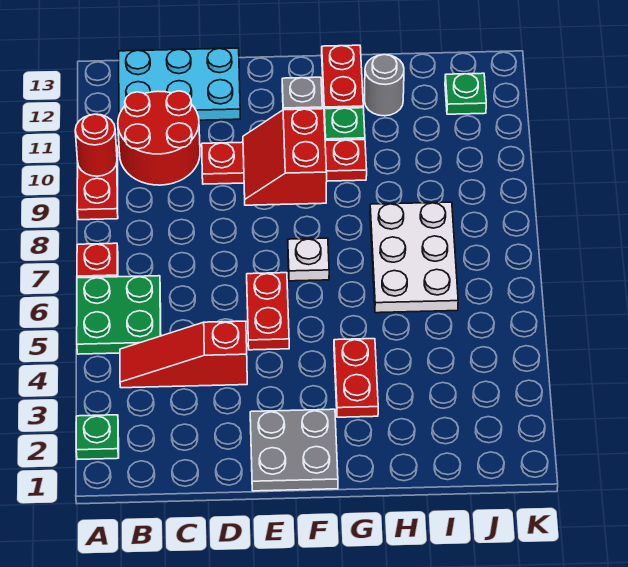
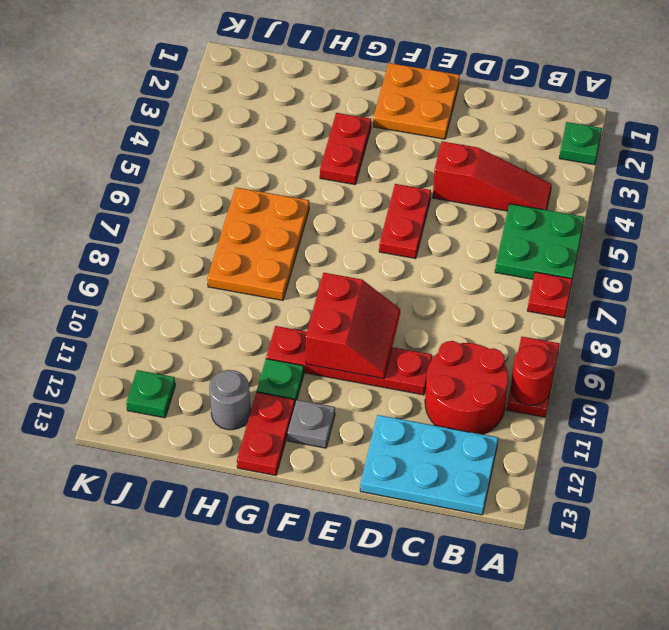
grey plate E1:F2 level 1 -> orange plate E1:F2 level 1
white plate F7 level 1 -> none
white plate H6:I8 level 1 -> orange plate H6:I8 level 1

